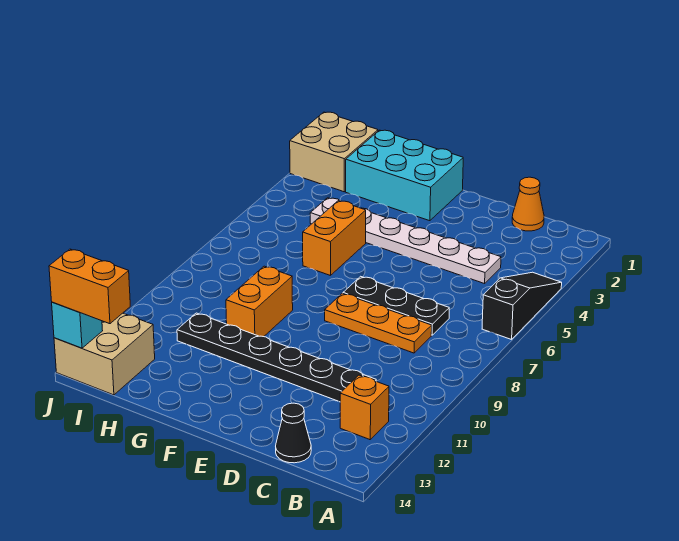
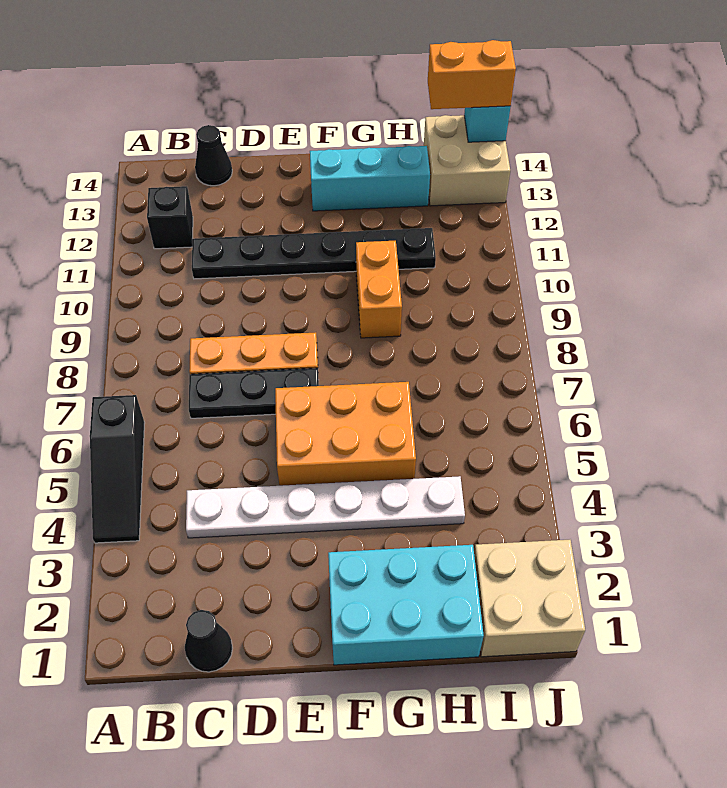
orange brick B12 level 1 -> black brick B12 level 1
orange cone C1 level 1 -> black cone C1 level 1
none -> cyan brick F13:H13 level 1
orange brick G5:G6 level 1 -> orange brick E5:G6 level 1

